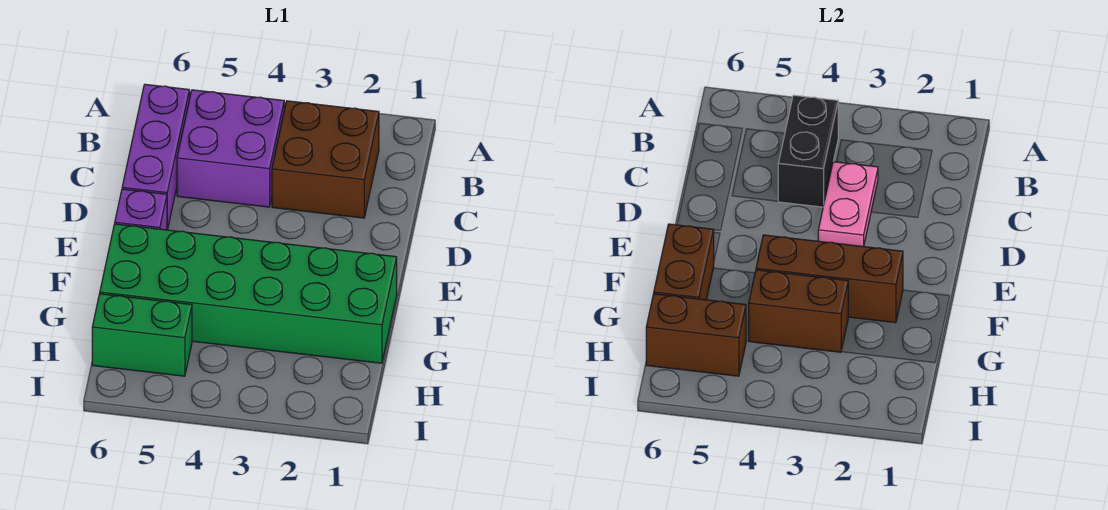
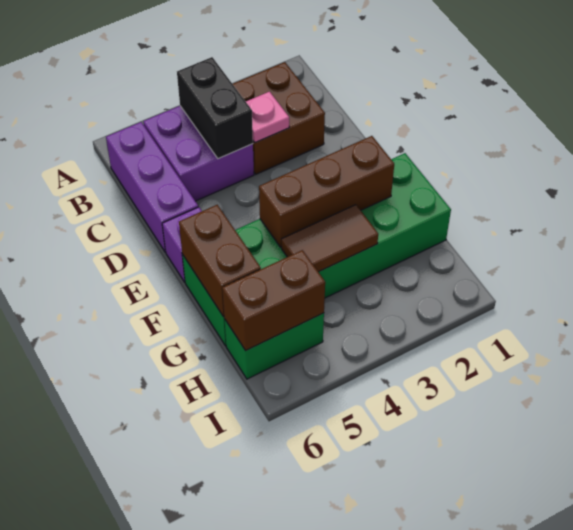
pink plate C3:D3 level 2 -> pink plate C3 level 2
brown brick G3:G4 level 2 -> brown tile G3:G4 level 2

